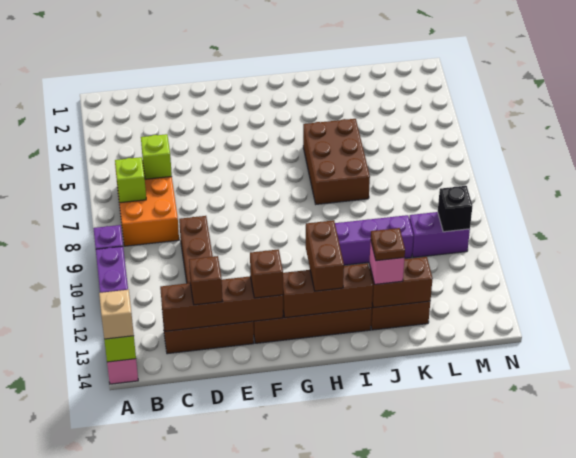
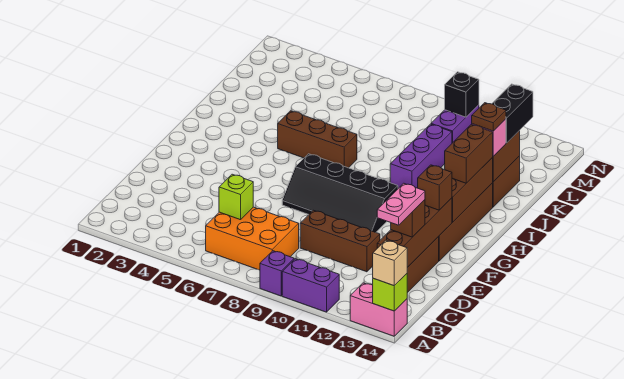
lime brick B7 level 2 -> none
none -> pink plate C13:D13 level 4
none -> black slope F7:G10 level 1 top G
brown brick H12:H13 level 3 -> brown brick H13:I13 level 3
brown brick I5:J7 level 1 -> brown brick I5:I7 level 1
none -> black brick K13:L13 level 3

